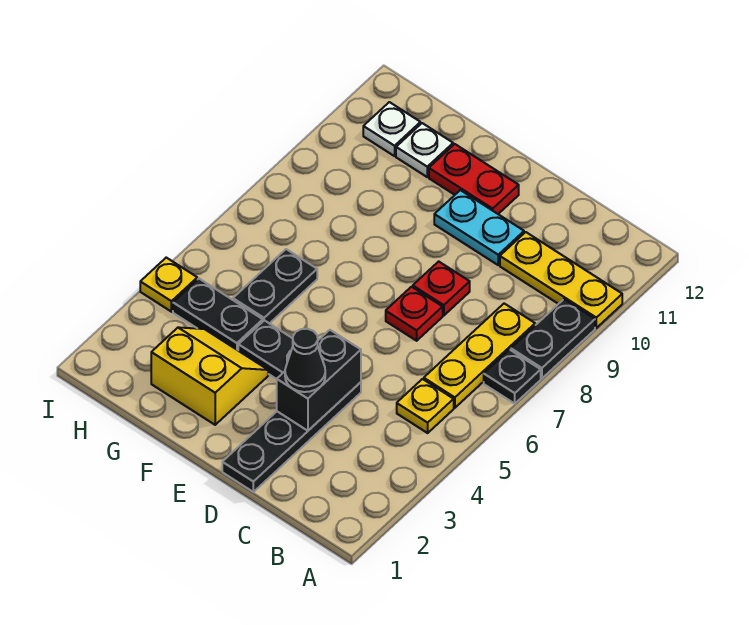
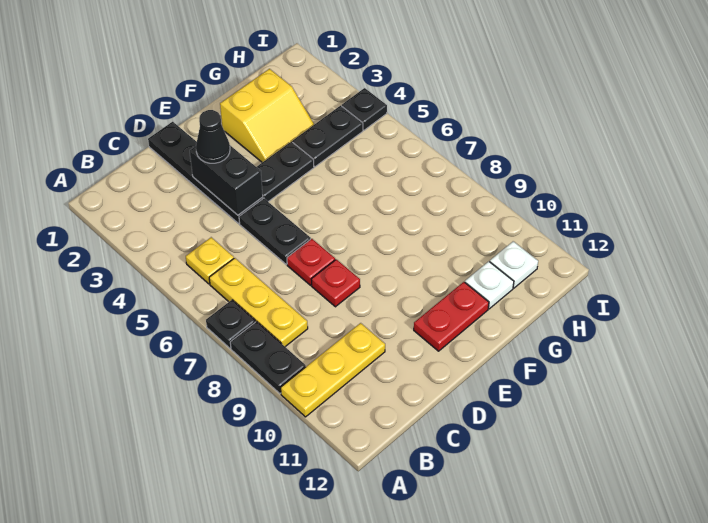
cyan plate D10:E10 level 1 -> none
black plate G5:G6 level 1 -> black plate D5:D6 level 1
yellow plate I4 level 1 -> black plate I4 level 1

